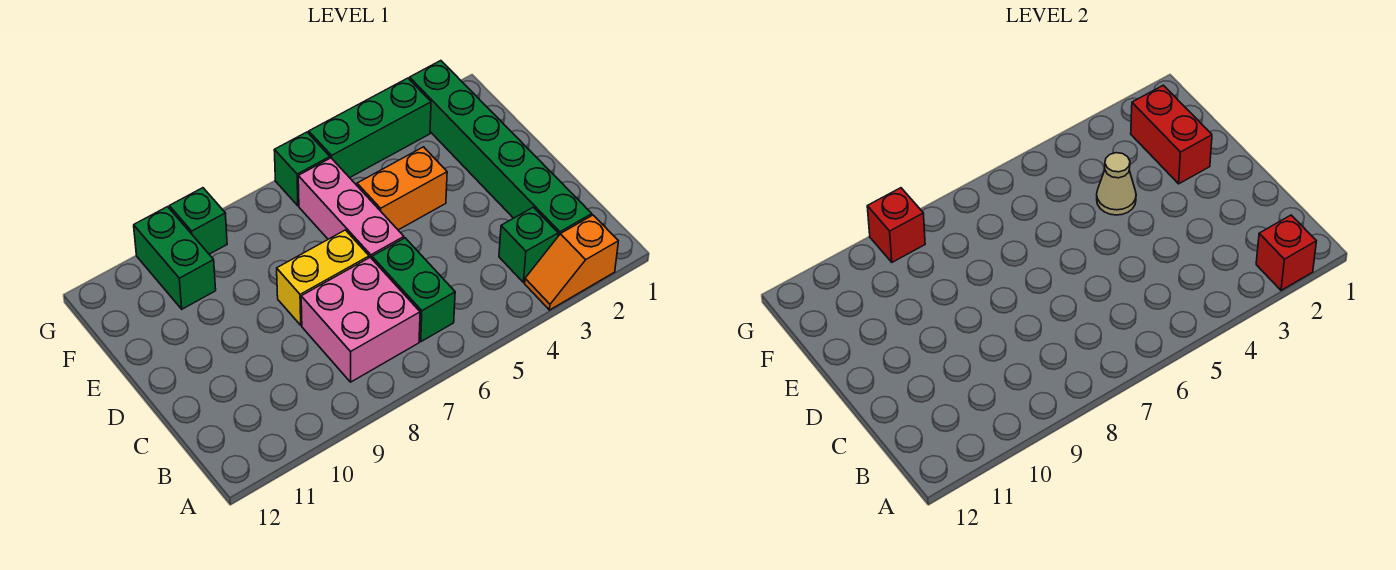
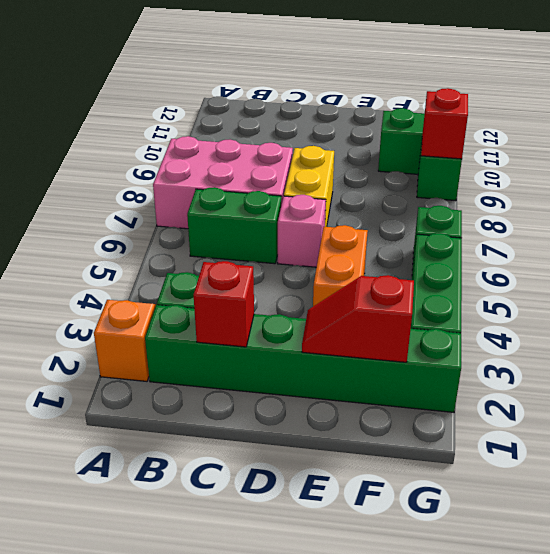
red brick A2 level 2 -> red brick C2 level 2
pink brick B7:C8 level 1 -> pink brick A7:C8 level 1
pink brick D6:F6 level 1 -> pink brick D6 level 1
red brick E2:F2 level 2 -> red slope E2:F2 level 2 top F
tan cone E4 level 2 -> none

